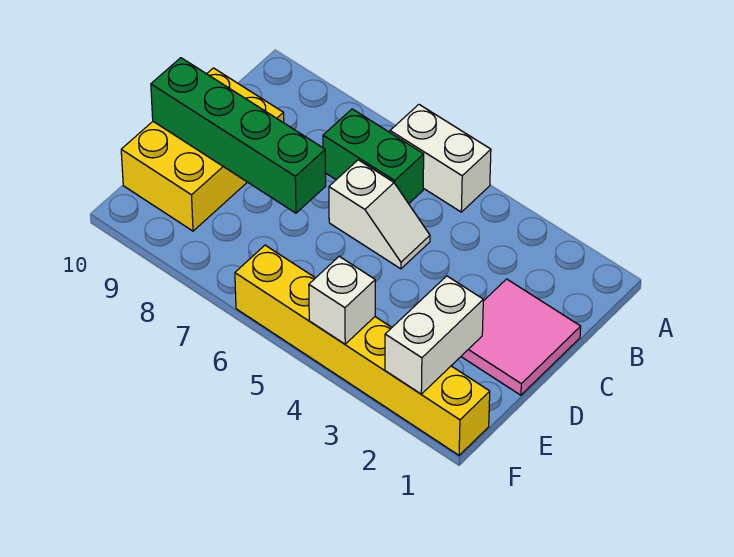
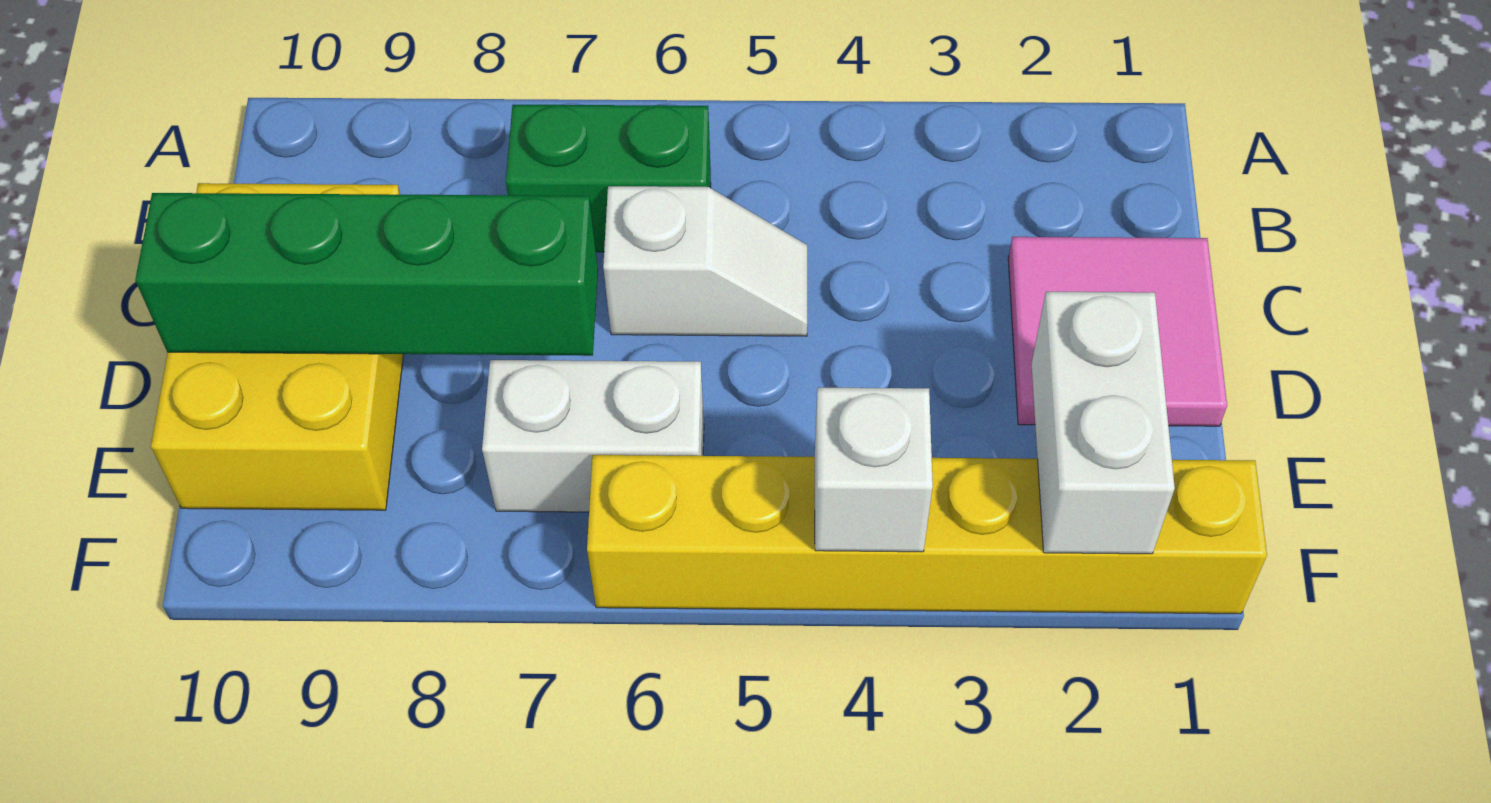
white brick A5:A6 level 1 -> white brick E6:E7 level 1

